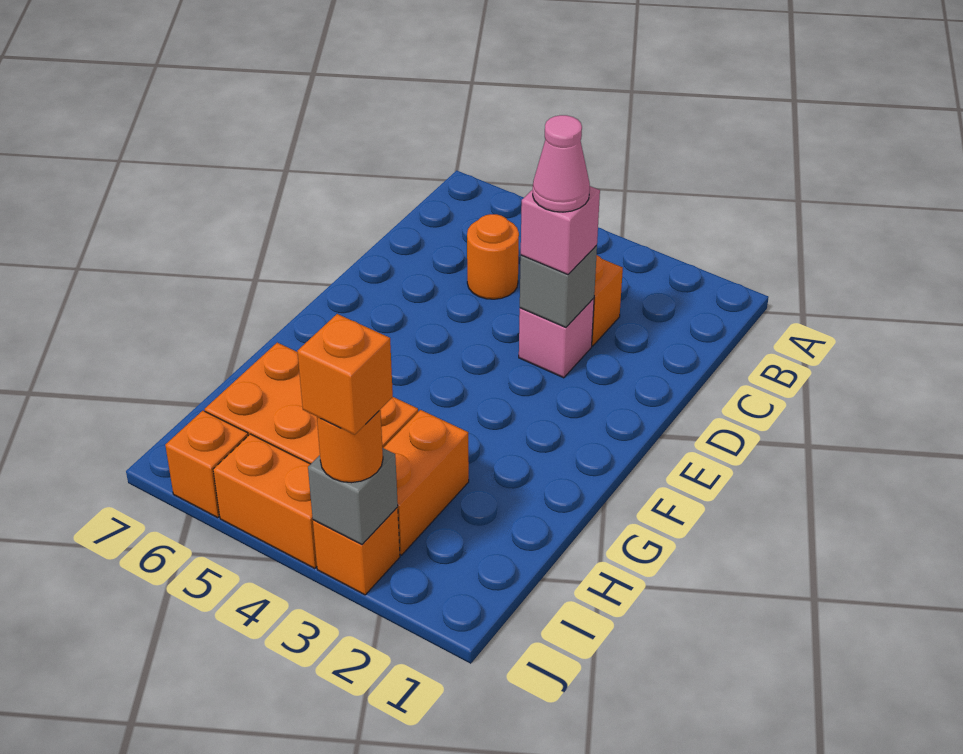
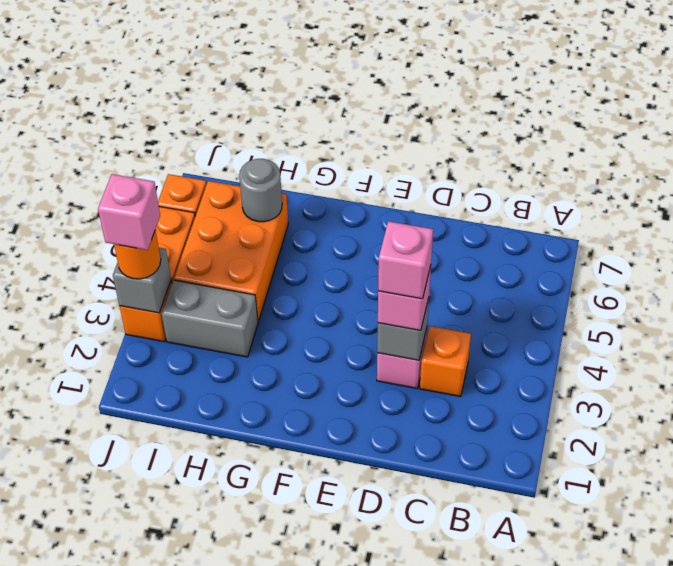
orange round brick C5 level 1 -> none
pink cone D3 level 4 -> pink brick D3 level 4
orange brick H3:I3 level 1 -> grey brick H3:I3 level 1
none -> grey round brick H6 level 2
orange brick J3 level 4 -> pink brick J3 level 4

